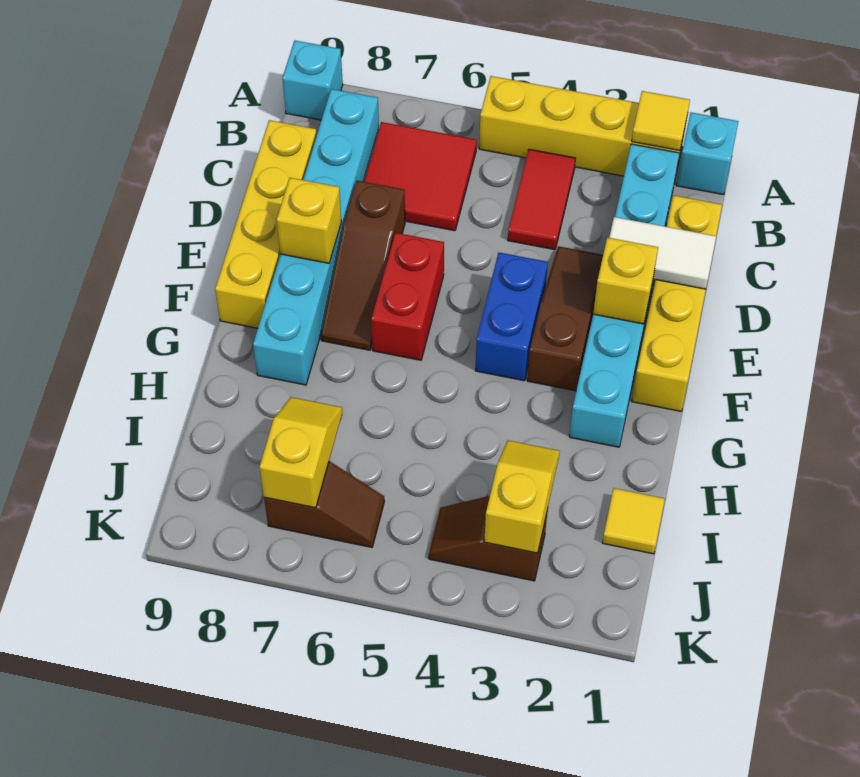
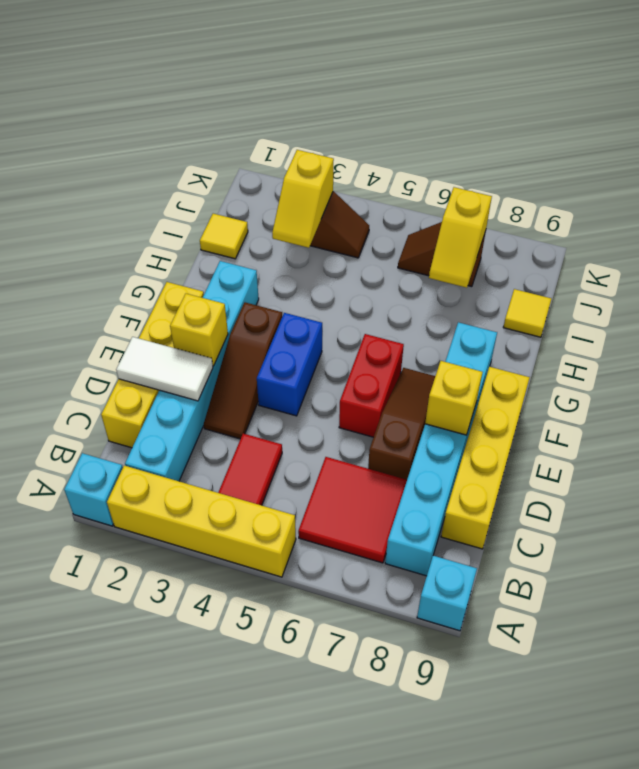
yellow tile A2 level 2 -> yellow tile I9 level 1

